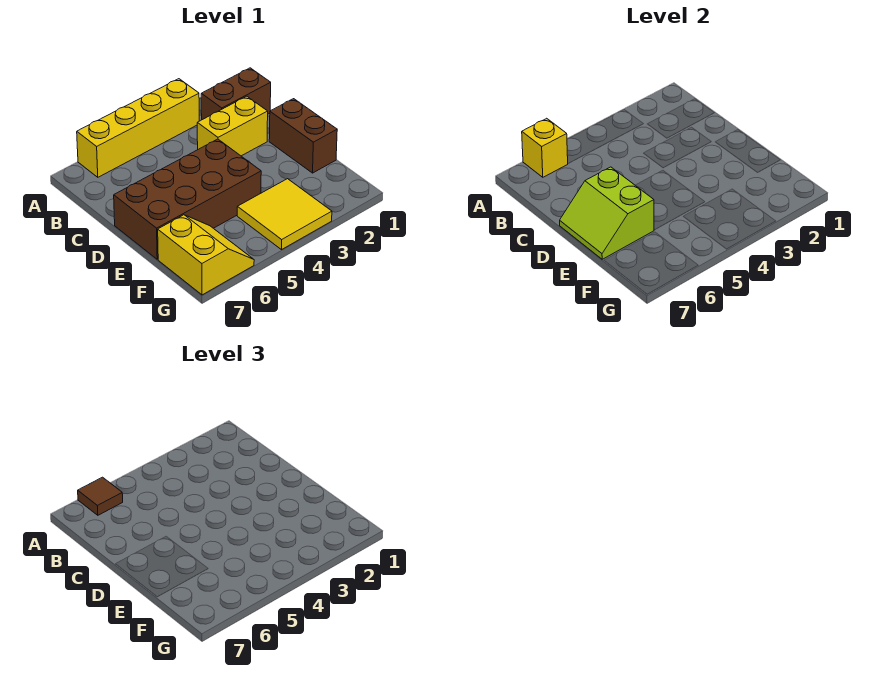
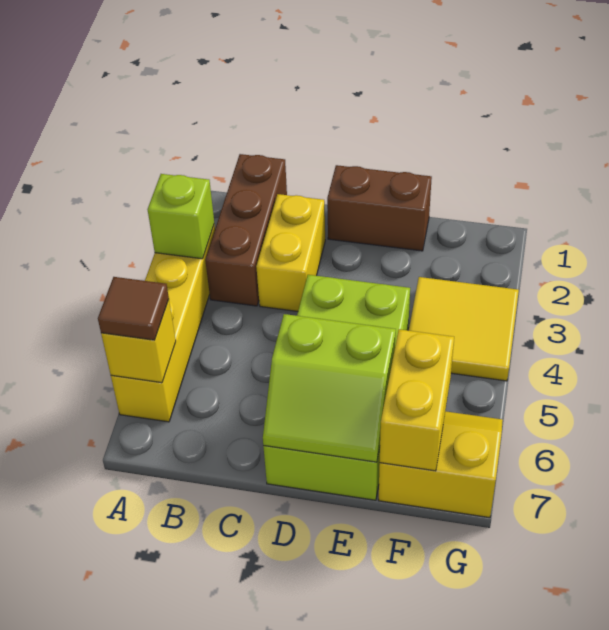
none -> lime brick A3 level 2
brown brick B1:B2 level 1 -> brown brick B1:B3 level 1
brown brick D4:E7 level 1 -> lime brick D4:E7 level 1
none -> yellow brick F6:F7 level 2

